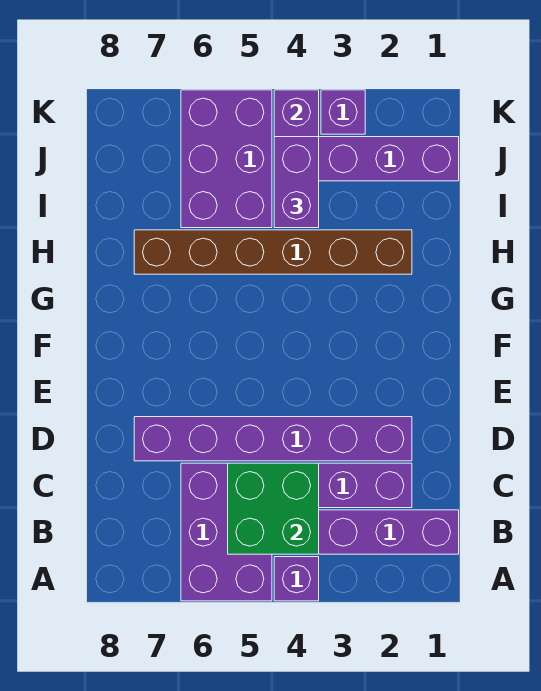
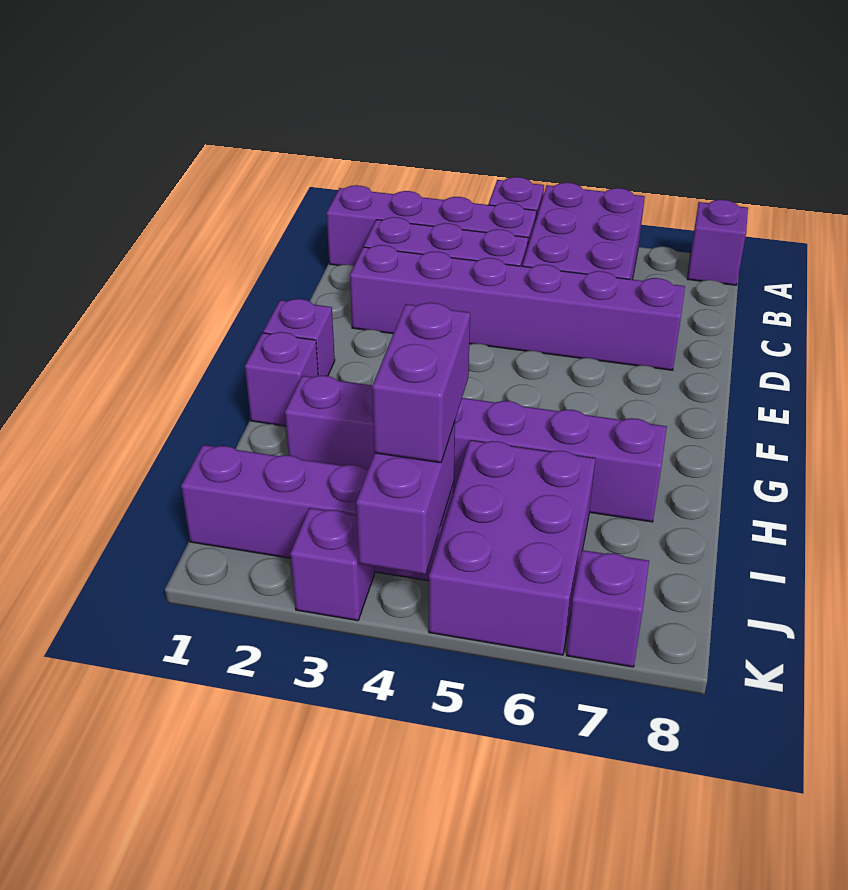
none -> purple brick A8 level 1
green brick B4:C5 level 2 -> none
none -> purple brick F1 level 1
none -> purple brick G1 level 1
brown brick H2:H7 level 1 -> purple brick H2:H7 level 1
none -> purple brick K7 level 1

